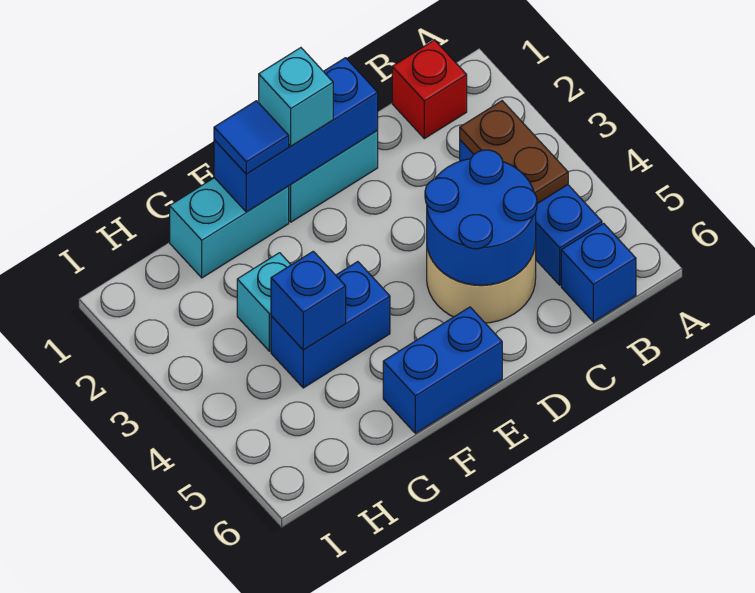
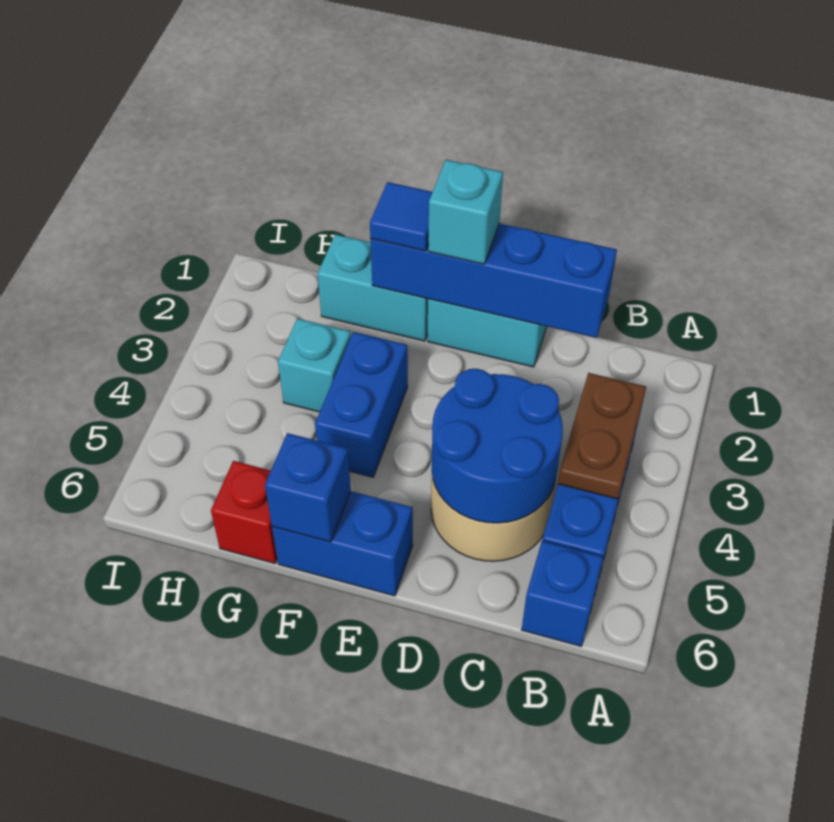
red brick B1 level 1 -> red brick G6 level 1
blue brick D1:F1 level 2 -> blue brick C1:F1 level 2
blue brick F4:G4 level 1 -> blue brick F3:F4 level 1
blue brick G4 level 2 -> blue brick F6 level 2

